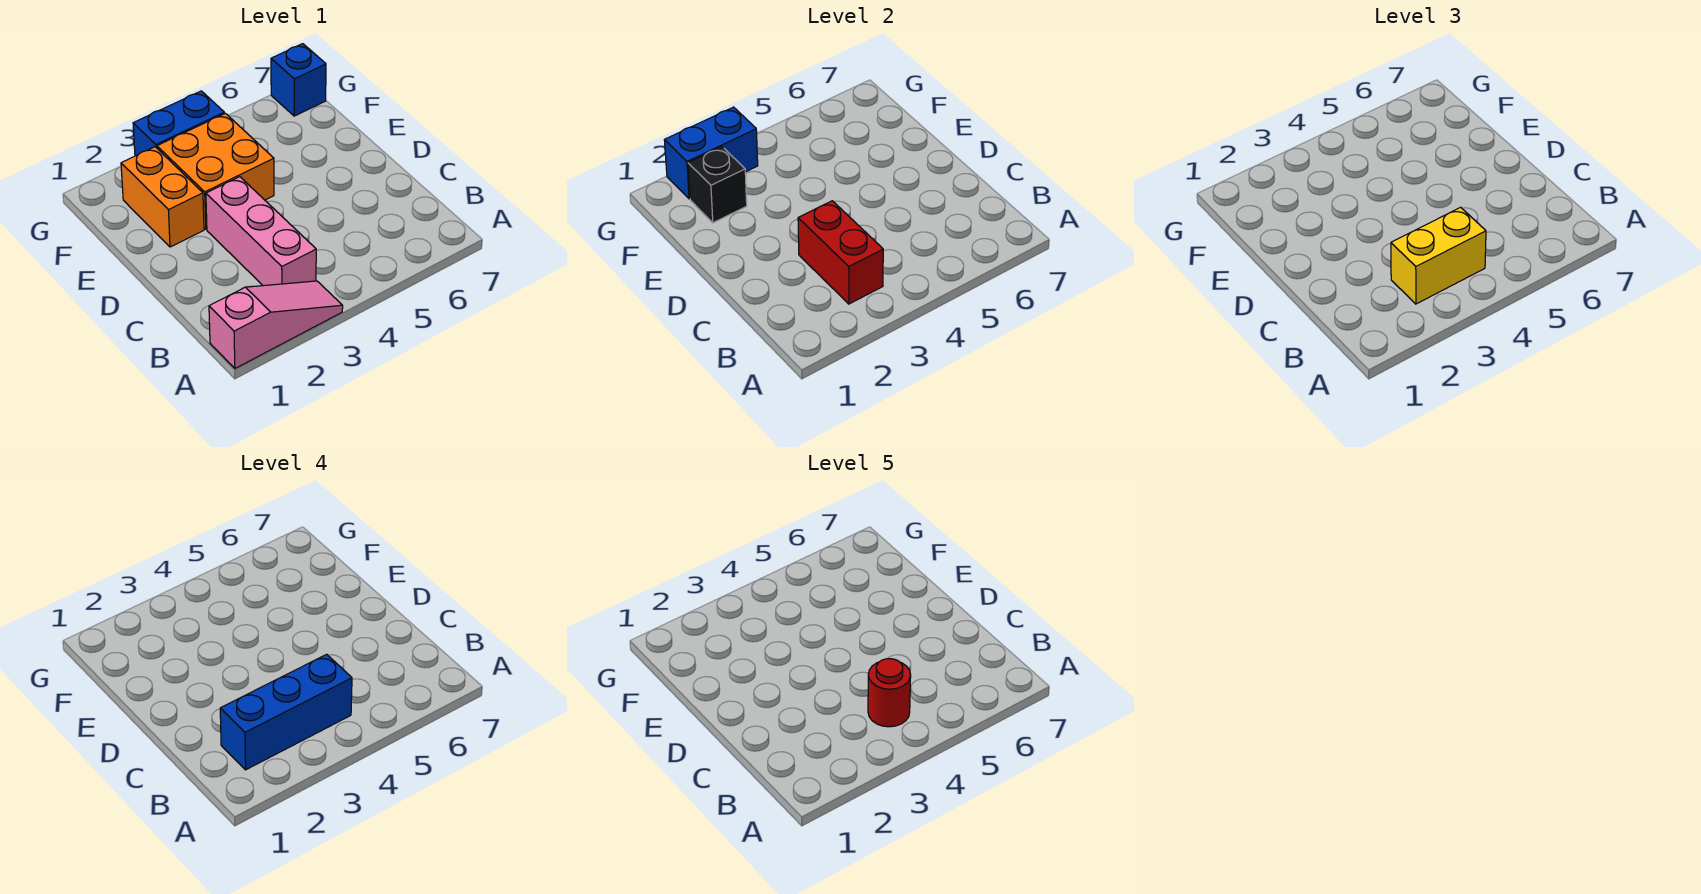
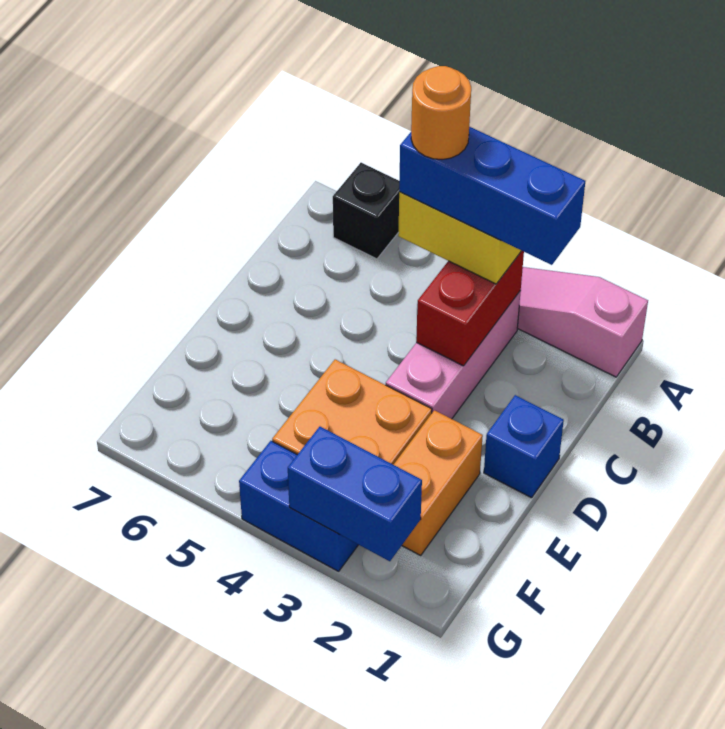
red round brick B4 level 5 -> orange round brick B4 level 5
black brick F2 level 2 -> black brick A6 level 1
blue brick G7 level 1 -> blue brick D1 level 1

